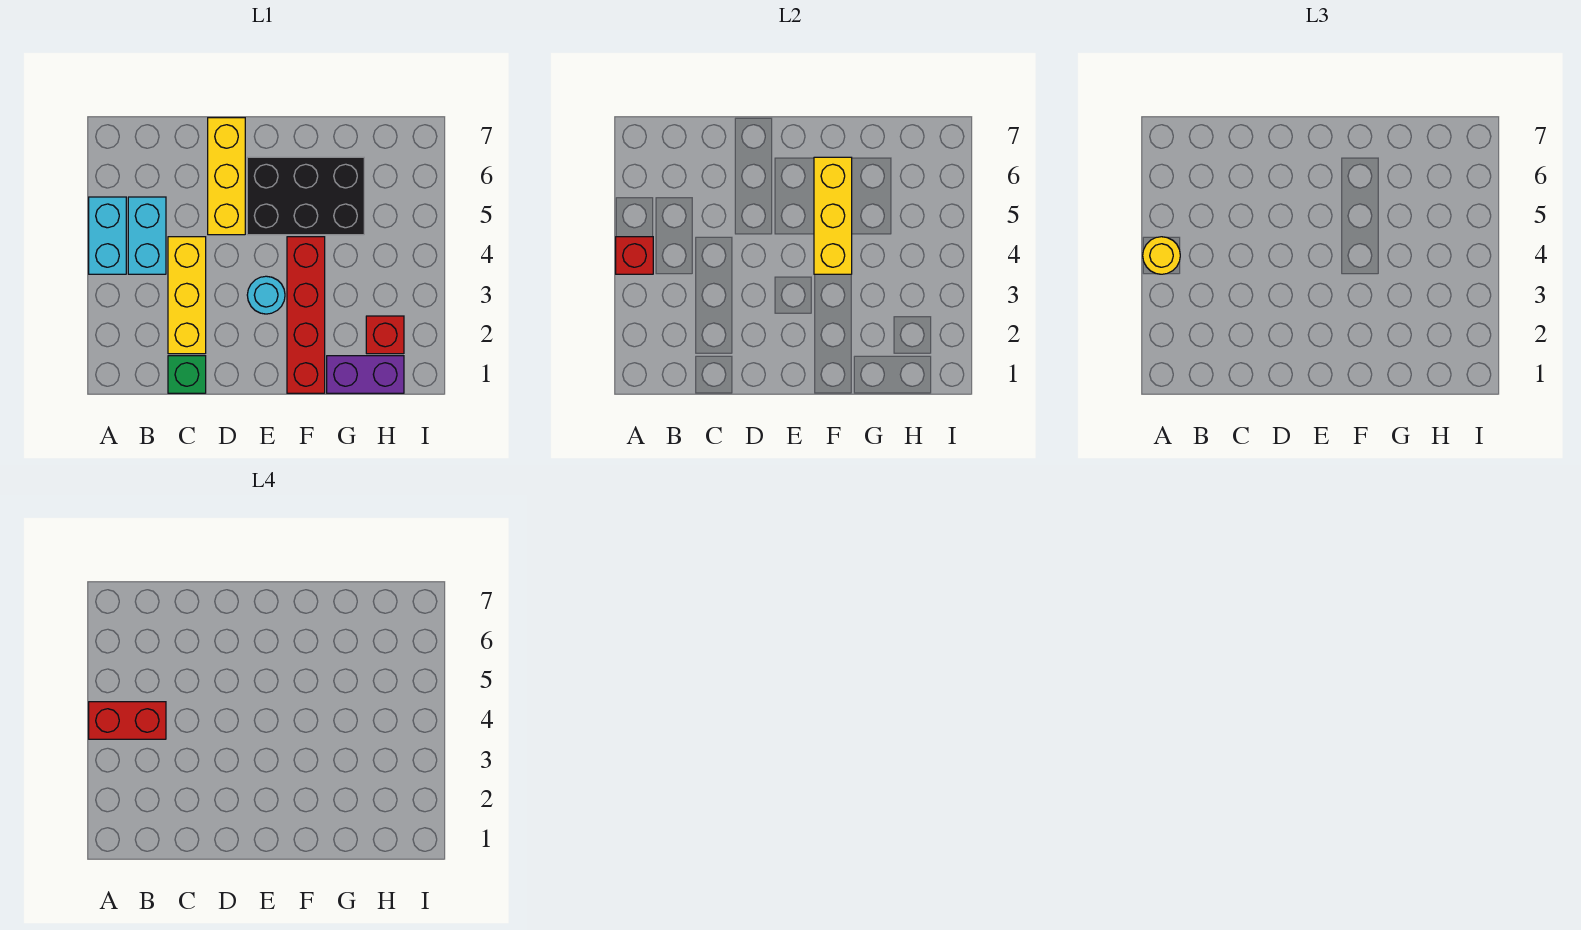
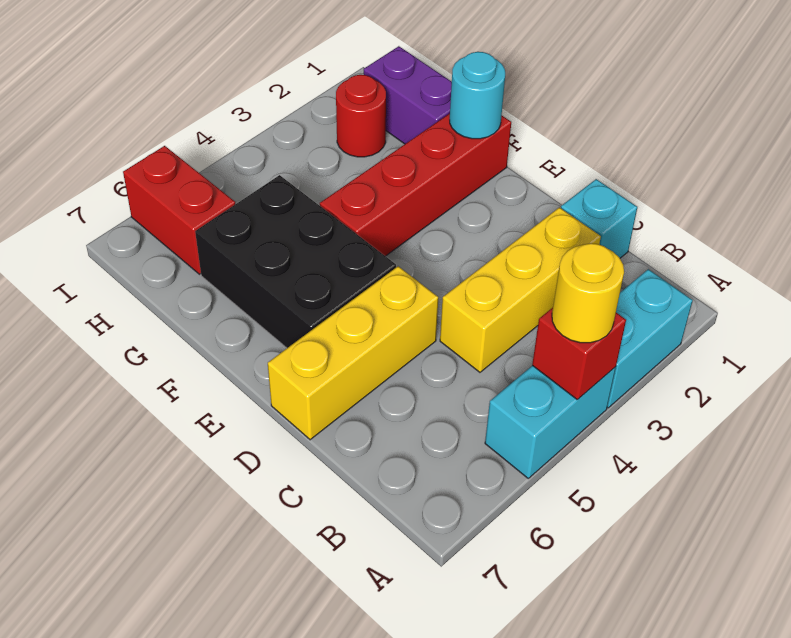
red brick A4:B4 level 4 -> red brick H6:I6 level 1
cyan brick B4:B5 level 1 -> cyan brick A2:A3 level 1
green brick C1 level 1 -> cyan brick C1 level 1
cyan round brick E3 level 1 -> cyan round brick F1 level 2
yellow brick F4:F6 level 2 -> none
red brick H2 level 1 -> red round brick H2 level 1

